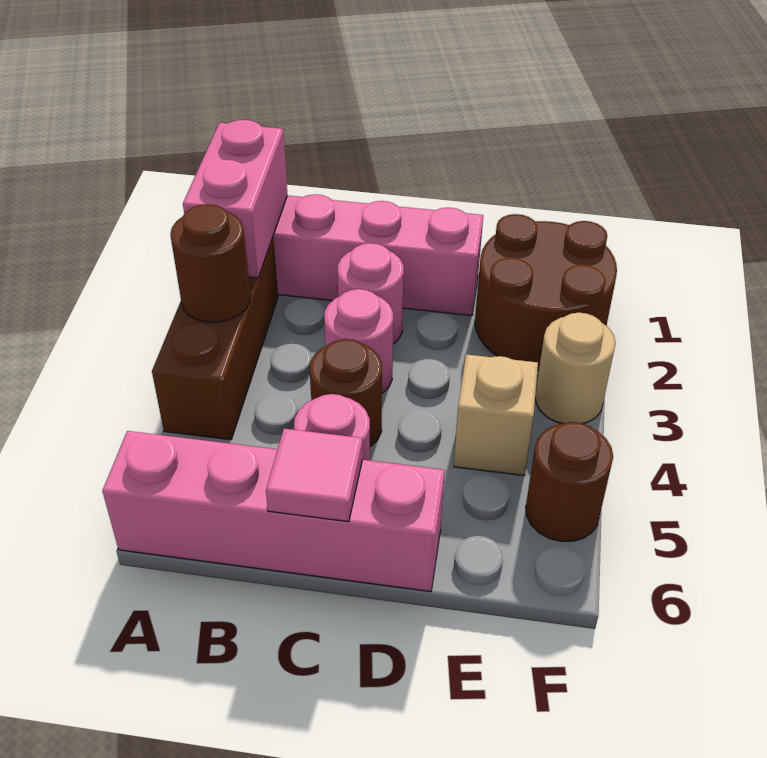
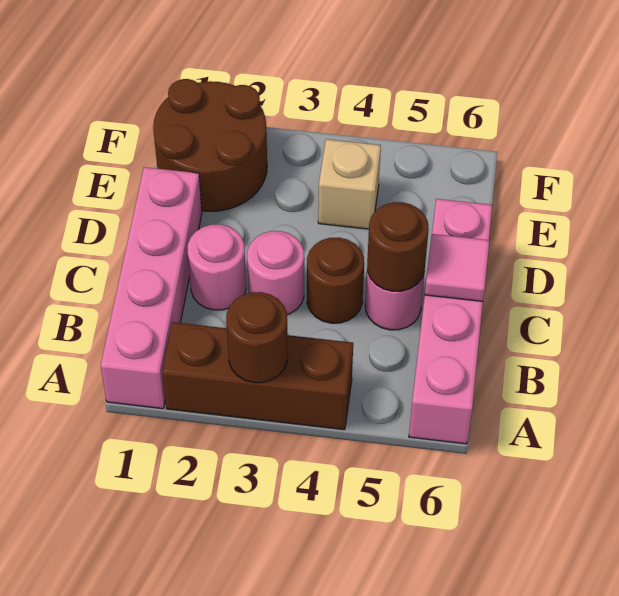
pink brick A1:A2 level 2 -> none
tan round brick F3 level 1 -> none
brown round brick F5 level 1 -> brown round brick C5 level 2

